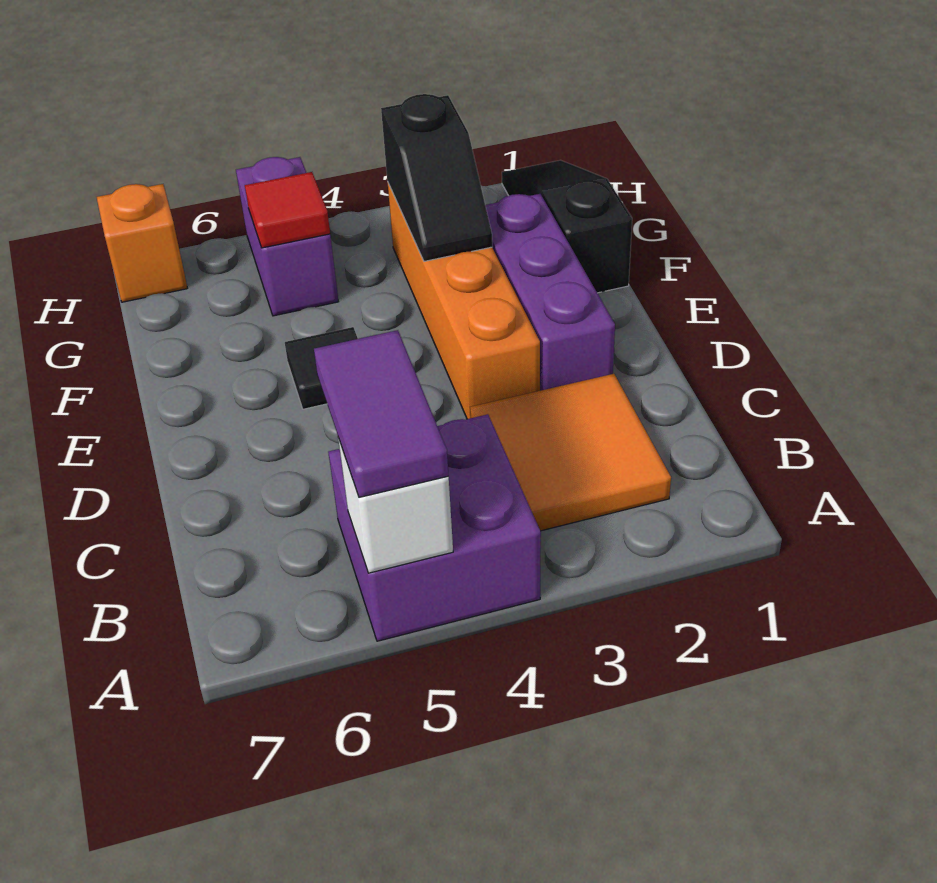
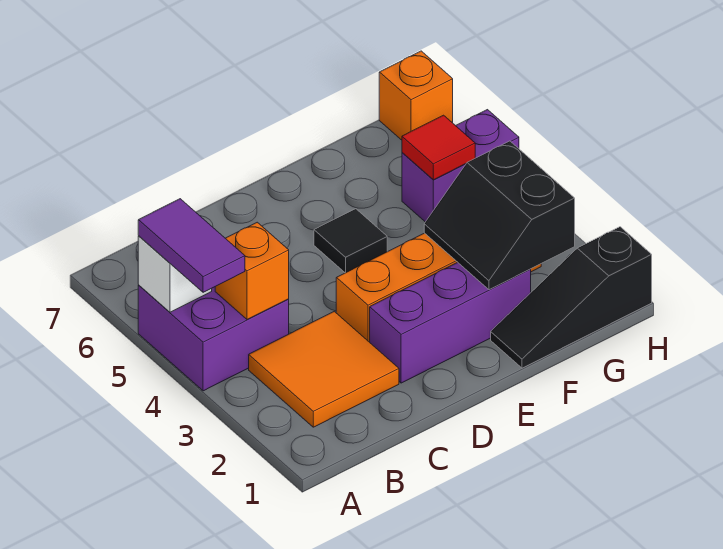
purple tile A5:B5 level 3 -> purple tile A4:A5 level 3
none -> orange brick B4 level 2
black slope F1:H1 level 1 top F -> black slope F1:H1 level 1 top H
black slope F3:G3 level 2 top G -> black slope F2:G3 level 2 top G

